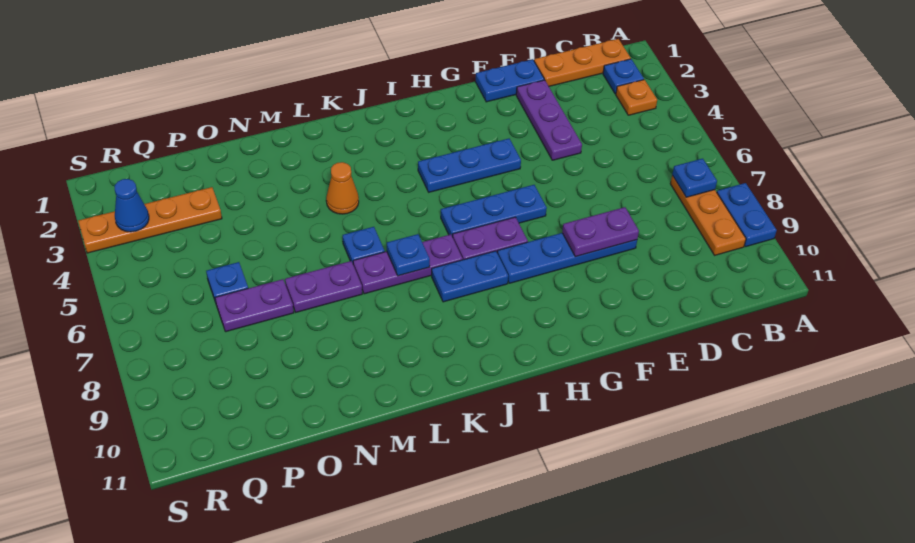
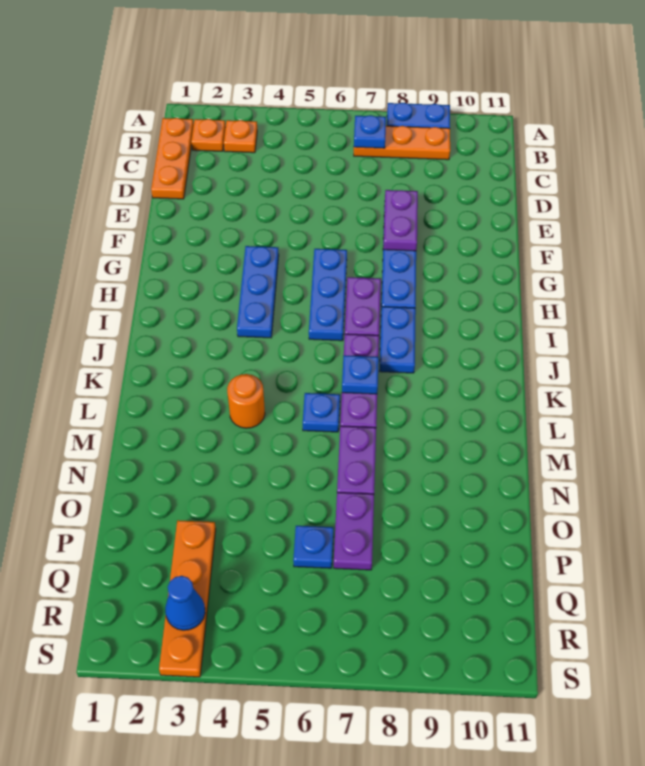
blue plate B2 level 1 -> orange plate B2 level 1
blue plate E1:F1 level 1 -> none
purple plate E2:E4 level 1 -> none
orange cone L4 level 1 -> orange round brick L4 level 1

